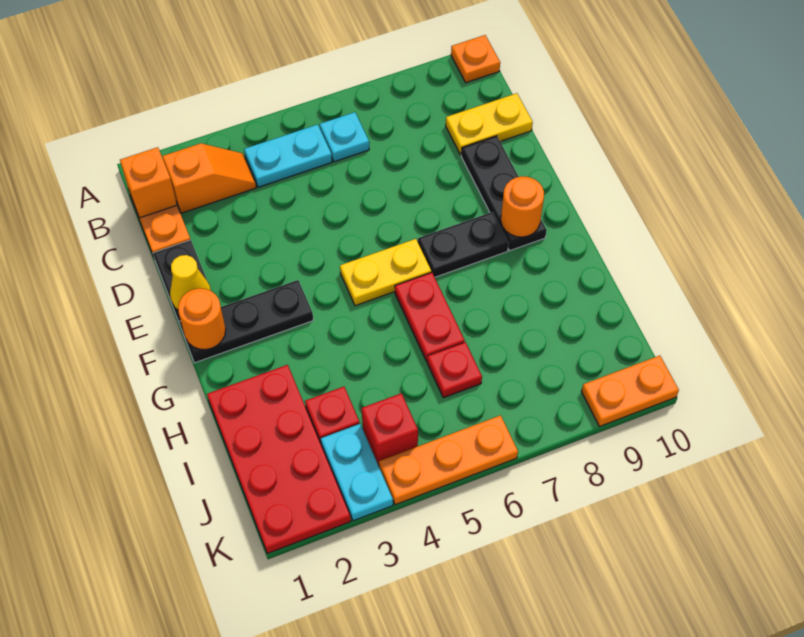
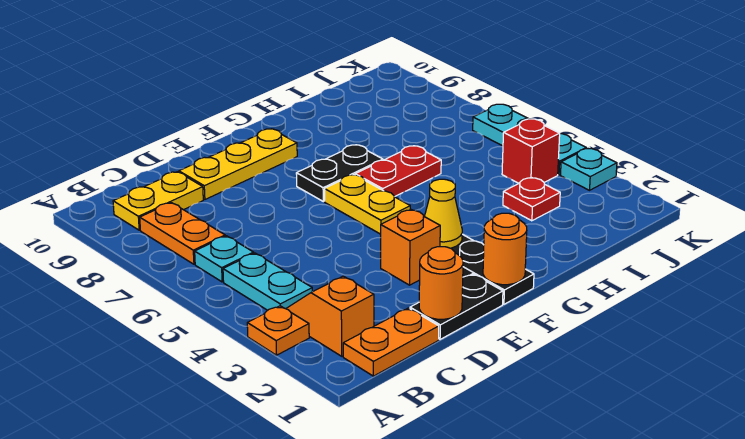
orange plate A10 level 1 -> orange plate A3 level 1
orange brick B1 level 2 -> orange brick E3 level 1
yellow plate C9:C10 level 1 -> yellow plate B9:C9 level 1
black plate D9:F9 level 1 -> yellow plate D9:F9 level 1
yellow cone E1 level 2 -> yellow cone F3 level 2
black plate F7:F8 level 1 -> black plate F7:G7 level 1
orange round brick F9 level 2 -> orange round brick D1 level 2
red plate H1:K2 level 1 -> none
red plate I6 level 1 -> none
cyan plate J3:K3 level 1 -> cyan plate K3 level 1
orange plate K4:K6 level 1 -> cyan plate K4:K6 level 1
orange plate K9:K10 level 1 -> orange plate B7:B8 level 1

